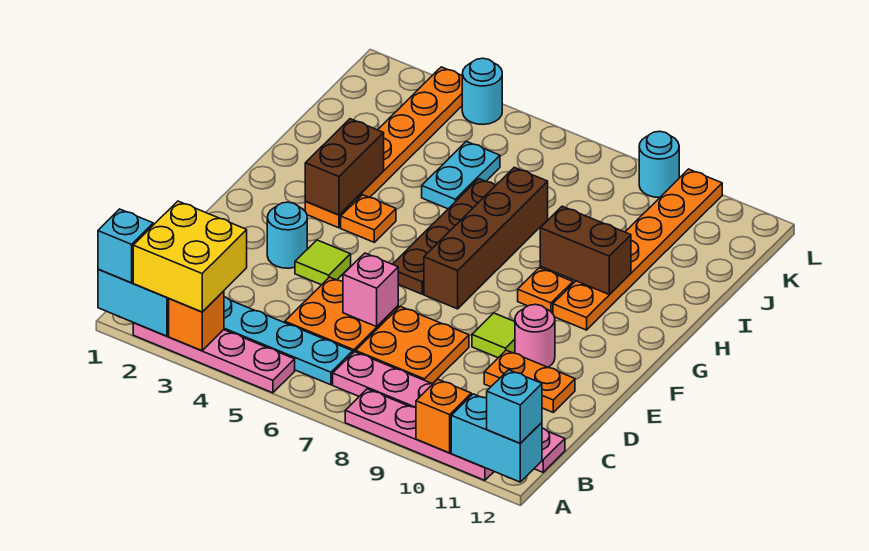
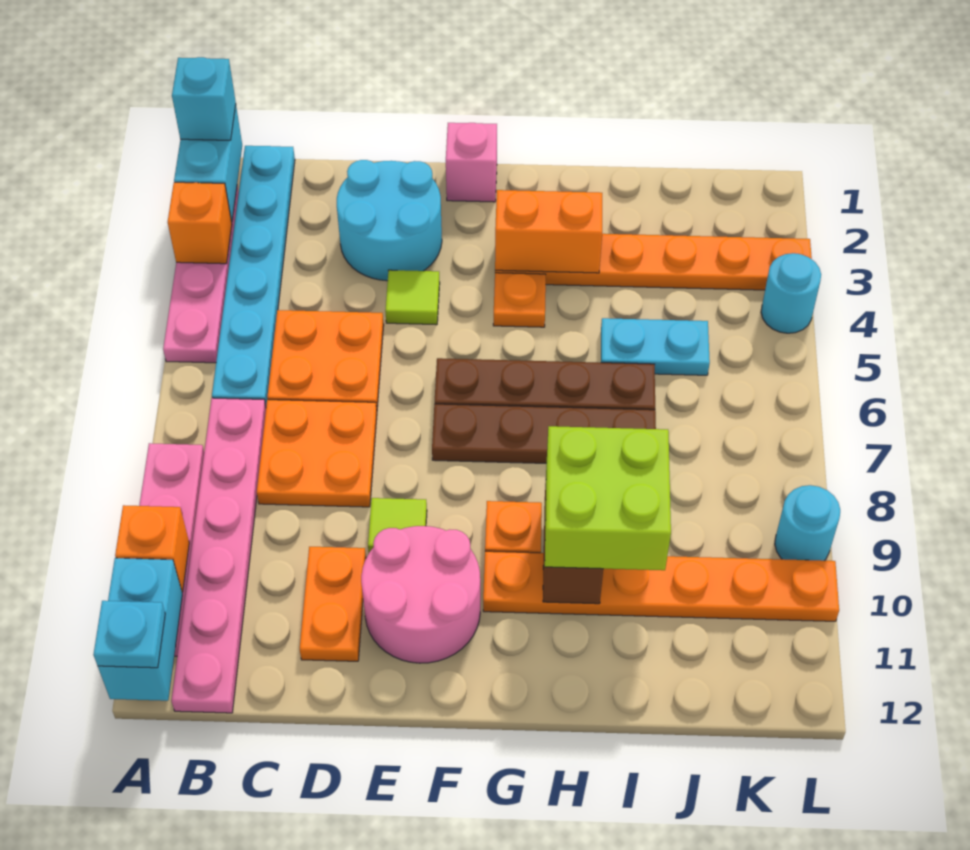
yellow brick A2:B3 level 3 -> none
cyan brick A12 level 3 -> cyan plate A12 level 3
pink brick D6 level 2 -> pink brick F1 level 1
cyan round brick E3 level 1 -> cyan round brick D2:E3 level 1
pink round brick E10 level 1 -> pink round brick E10:F11 level 1
brown brick F7:I7 level 1 -> brown plate F7:I7 level 1
brown brick G3:H3 level 2 -> orange brick G3:H3 level 2
none -> lime brick H9:I10 level 3

